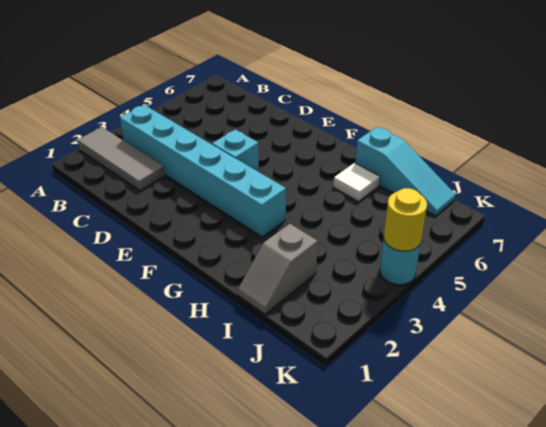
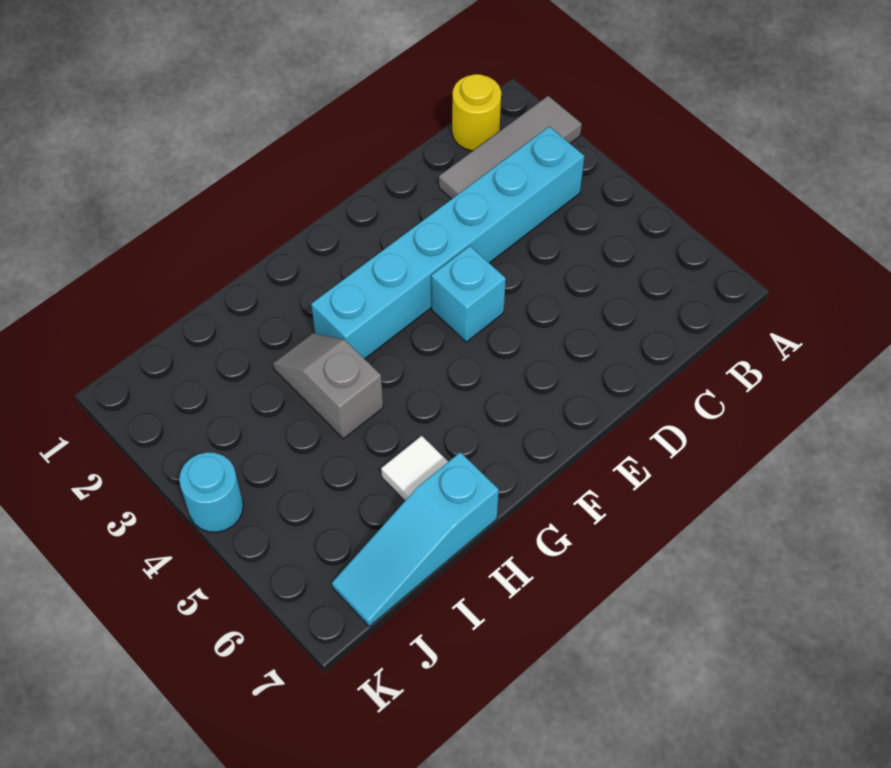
grey slope I1:I2 level 1 top 2 -> grey slope H3:H4 level 1 top 4
yellow round brick K4 level 2 -> yellow round brick B1 level 1

